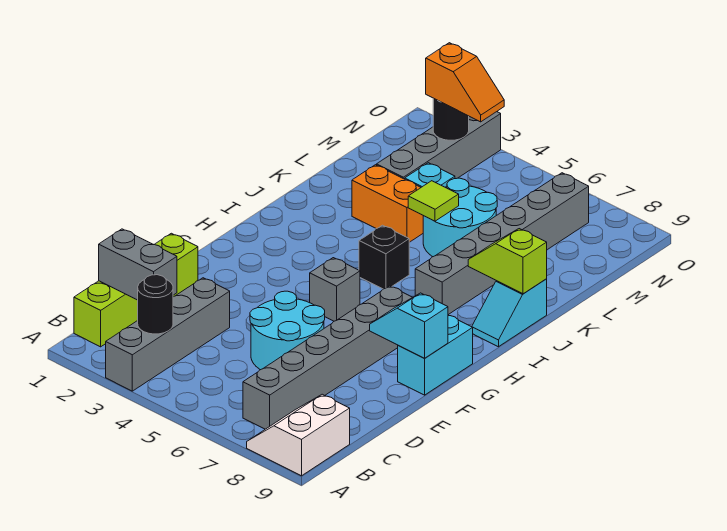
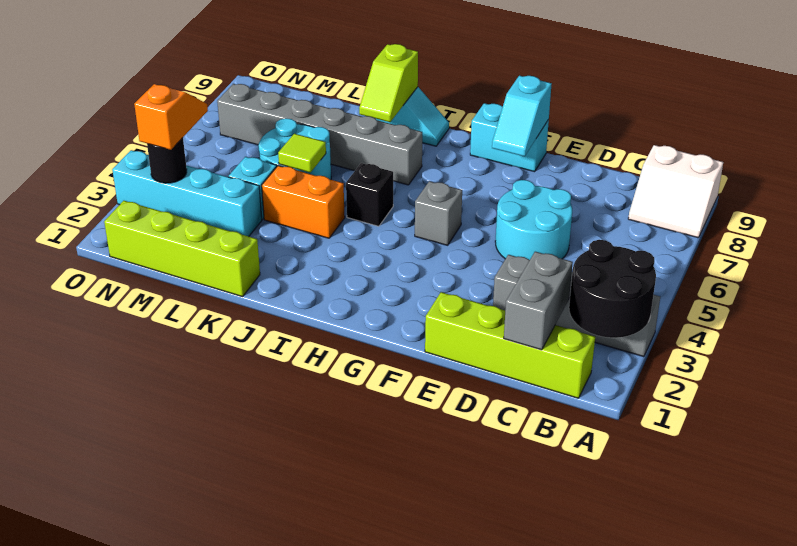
black round brick B3 level 2 -> black round brick A2:B3 level 2
grey brick B7:G7 level 1 -> none
none -> lime brick K1:N1 level 1
orange brick K3:K4 level 1 -> orange brick J4:K4 level 1
grey brick L3:O3 level 1 -> cyan brick L3:O3 level 1

